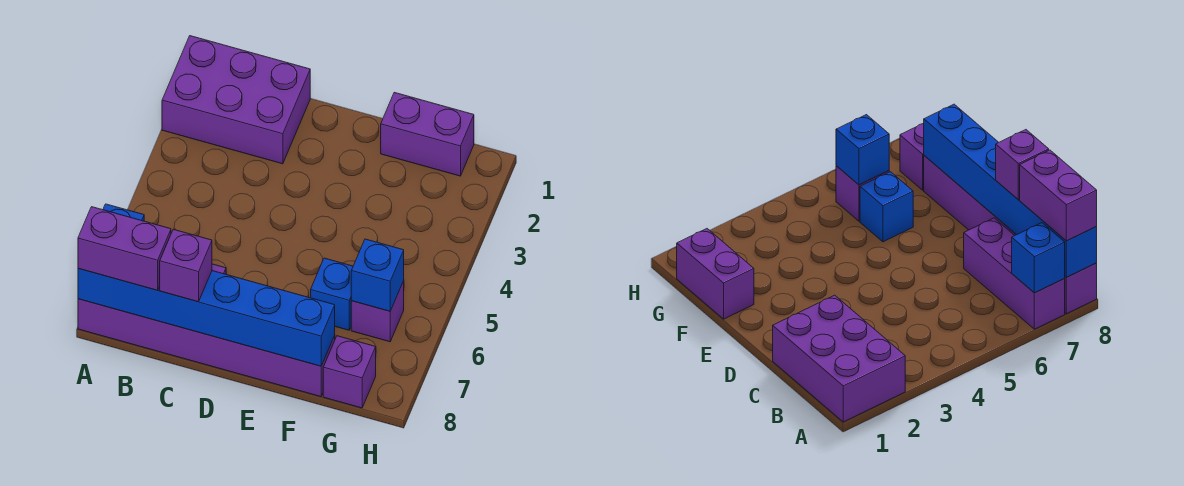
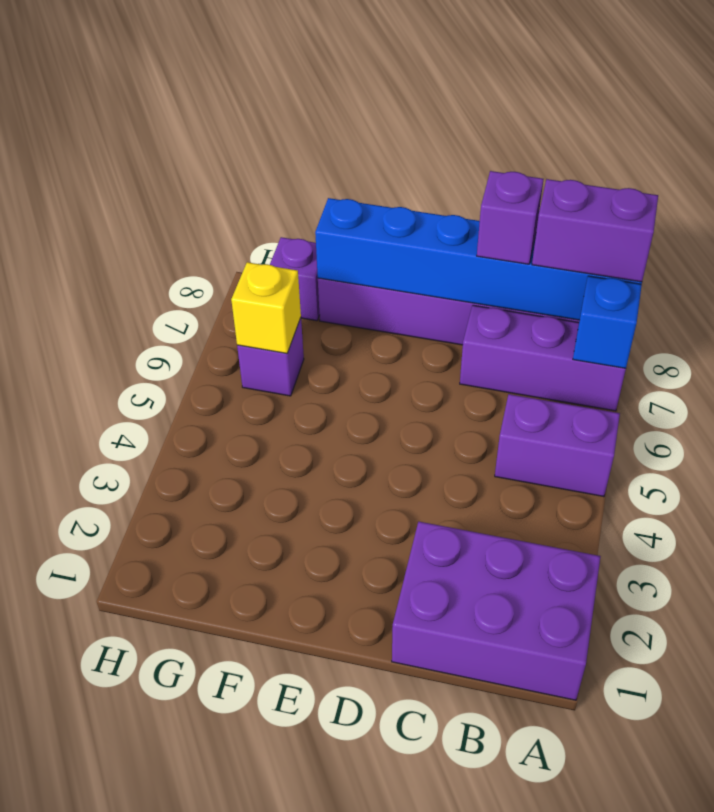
purple brick F1:G1 level 1 -> purple brick A5:B5 level 1
blue brick F6 level 1 -> none
blue brick G6 level 2 -> yellow brick G6 level 2

